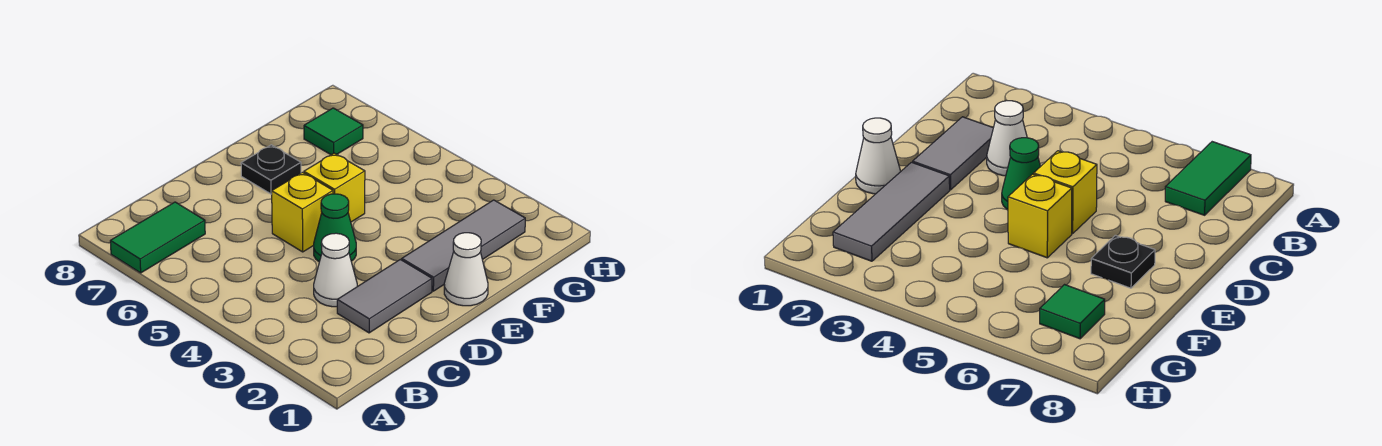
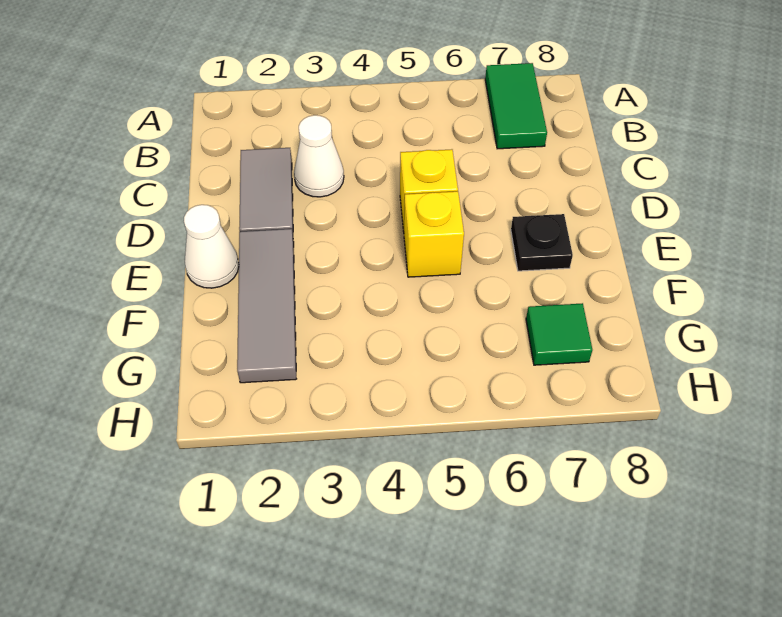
green cone D4 level 1 -> none

